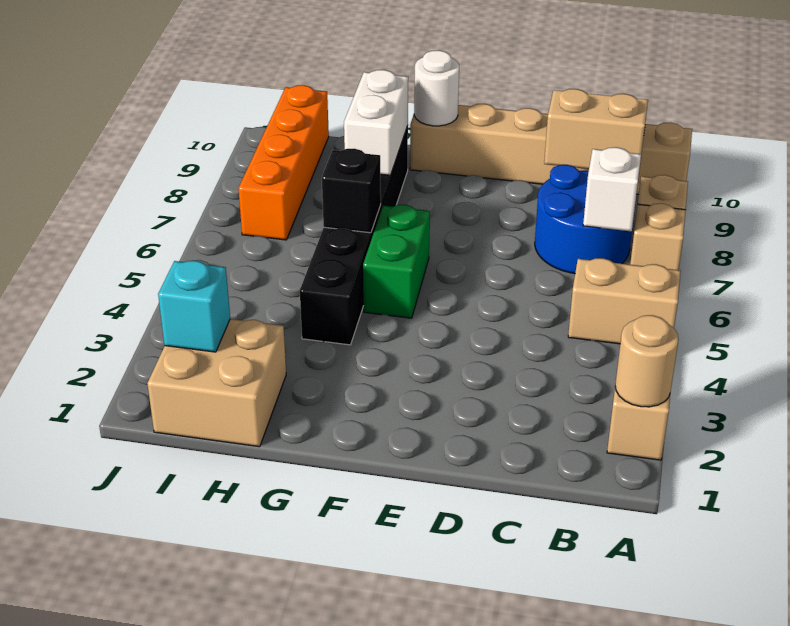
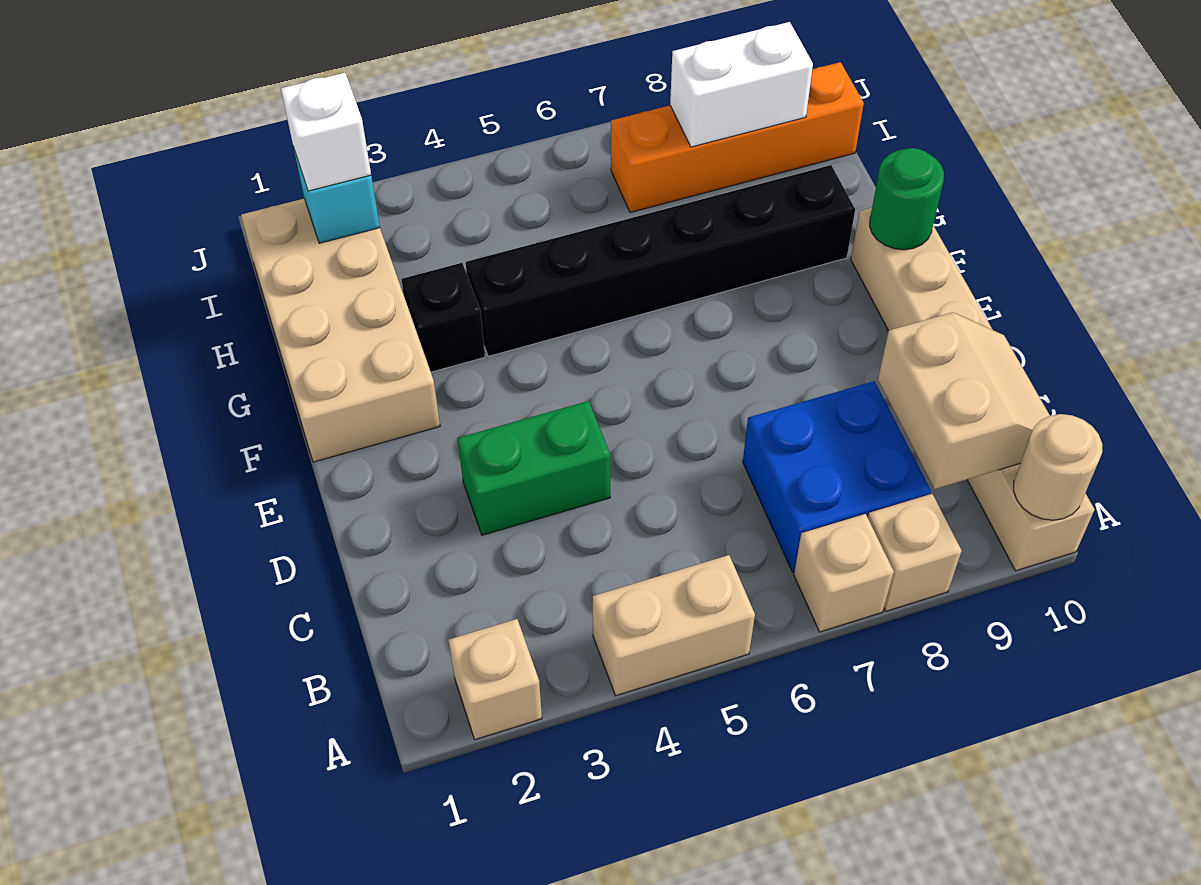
tan round brick A2 level 2 -> tan round brick A10 level 2
tan brick A5:B5 level 1 -> tan brick A4:A5 level 1
blue round brick B7:C8 level 1 -> blue brick B7:C8 level 1
white brick B7 level 2 -> white brick I2 level 3
green brick F5:F6 level 1 -> green brick D3:D4 level 1
white round brick F10 level 2 -> green round brick F10 level 2
black brick G6 level 2 -> black brick G3 level 1
white brick G8:G9 level 2 -> white brick I8:I9 level 2
tan brick H1:I2 level 1 -> tan brick F1:I2 level 1

